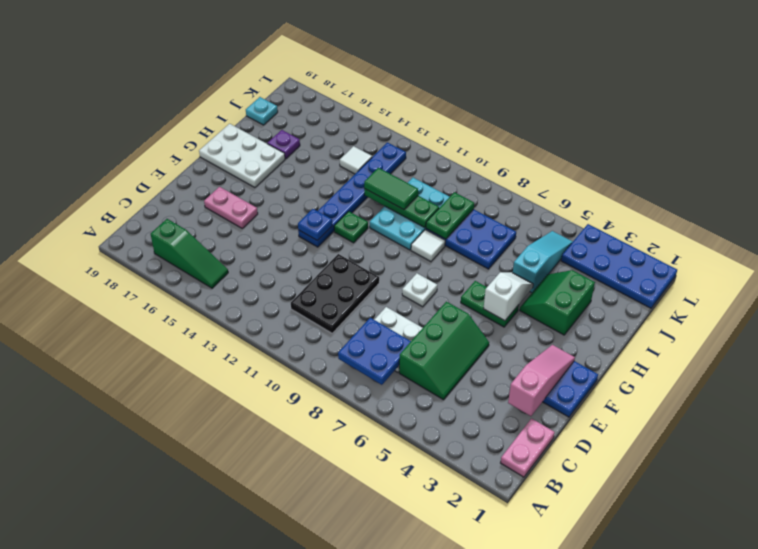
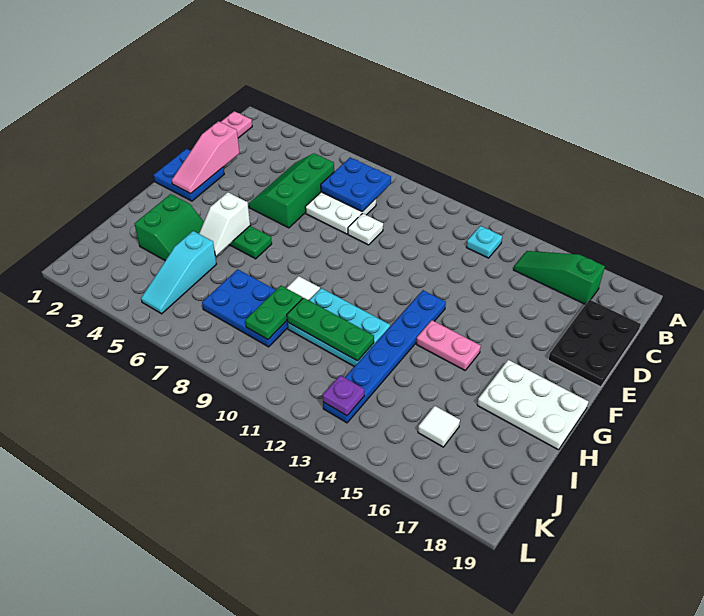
black plate C10:E11 level 1 -> black plate C18:E19 level 1
pink plate E16:E17 level 1 -> pink plate G14:G15 level 1
white plate F8 level 1 -> white plate D9 level 1
blue plate F13 level 2 -> none
green plate G12 level 1 -> none
cyan plate H10:J11 level 1 -> cyan plate H10:I12 level 1
green tile I11:I12 level 3 -> none
purple plate I17 level 1 -> purple plate K13 level 2
white tile J14 level 1 -> white tile J16 level 1
cyan plate J19 level 1 -> cyan plate B13 level 1
blue plate K1:L4 level 1 -> none

